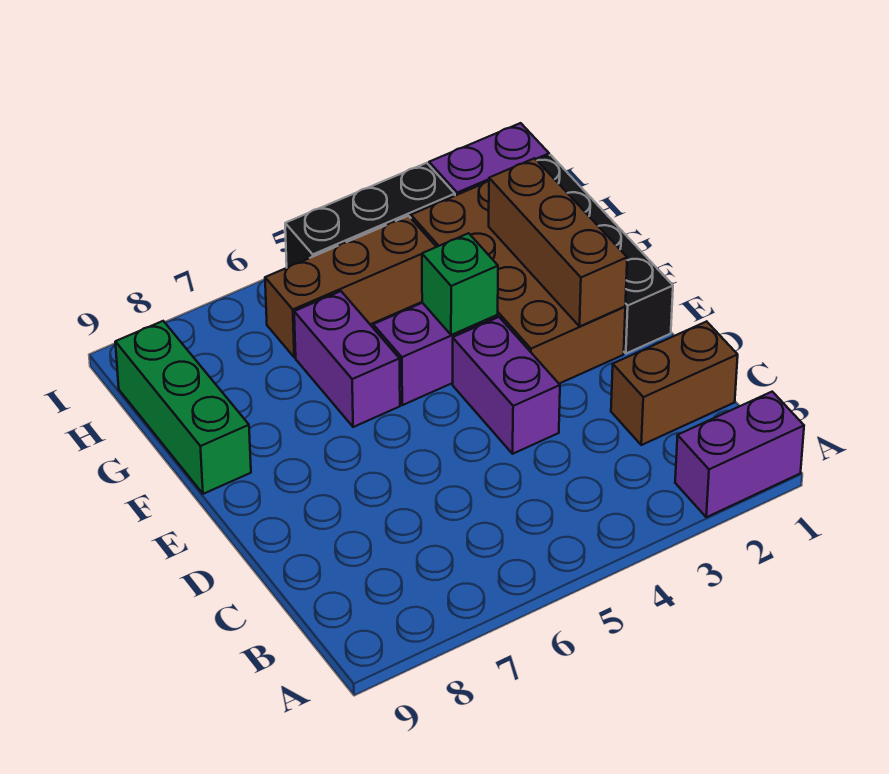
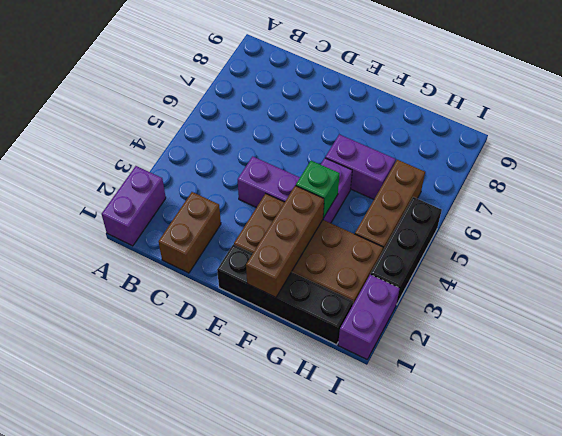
brown brick E2:G2 level 2 -> brown brick F1:F3 level 2
green brick F9:H9 level 1 -> none

